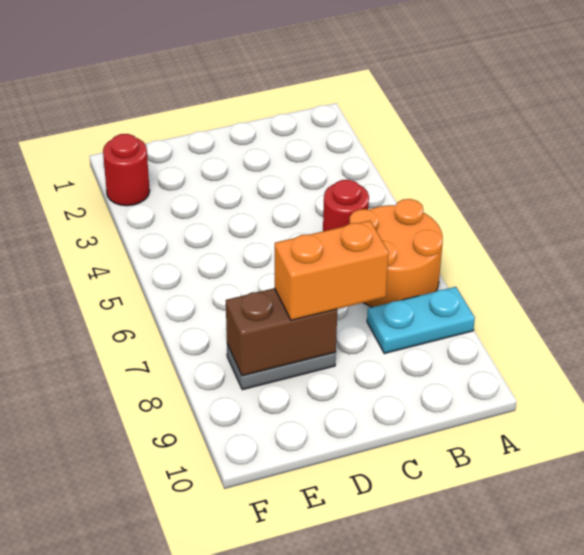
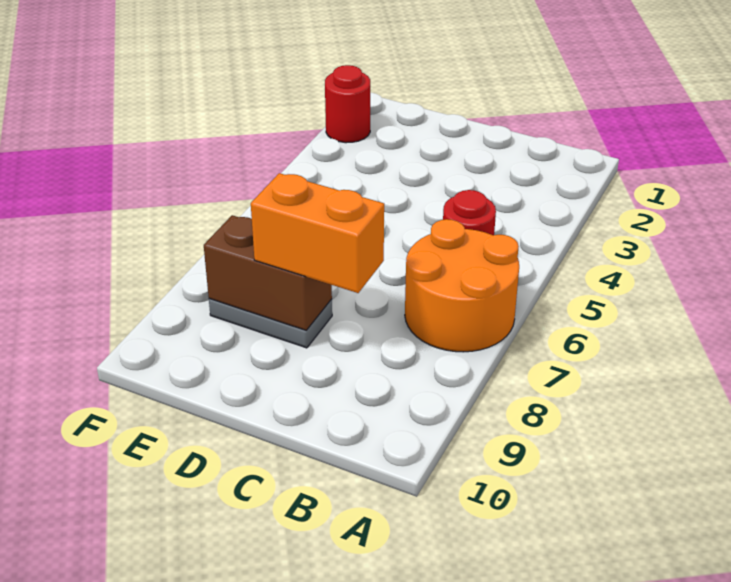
cyan plate A8:B8 level 1 -> none

